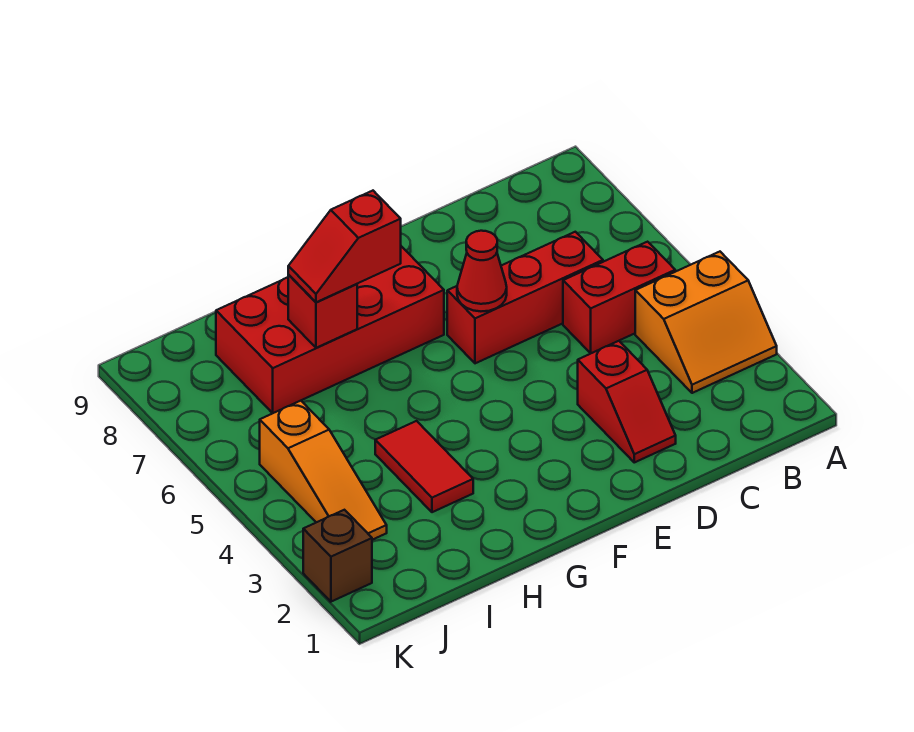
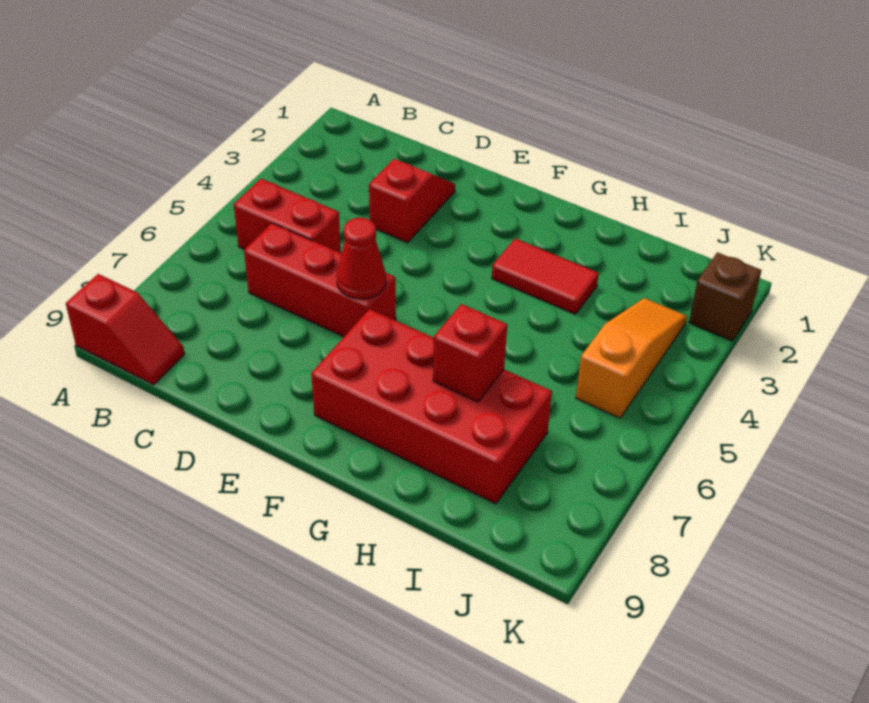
orange slope A3:B4 level 1 top 4 -> none
red slope G7:H7 level 3 top G -> red slope A9:B9 level 1 top A
red tile H3:H4 level 1 -> red tile G3:H3 level 1

